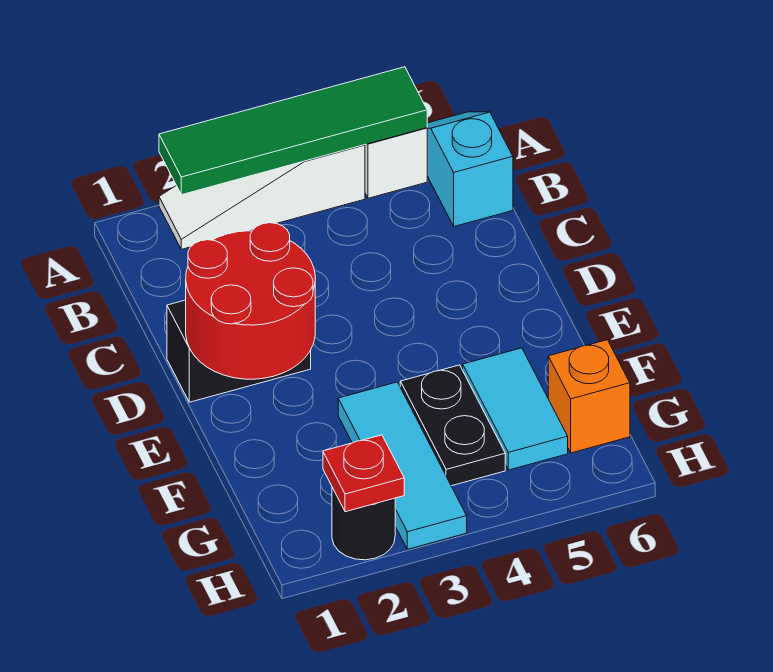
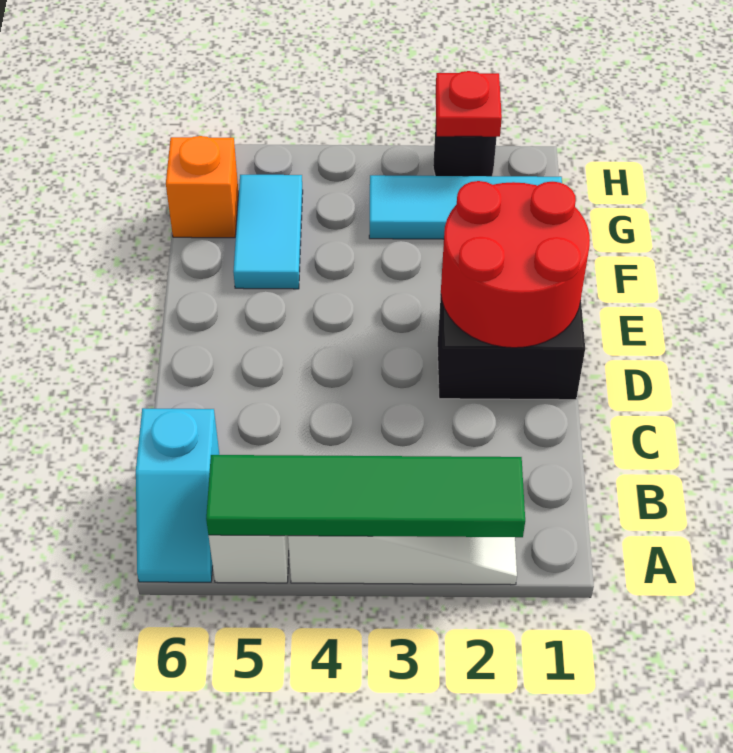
cyan tile F3:H3 level 1 -> cyan tile G1:G3 level 1
black plate F4:G4 level 1 -> none

